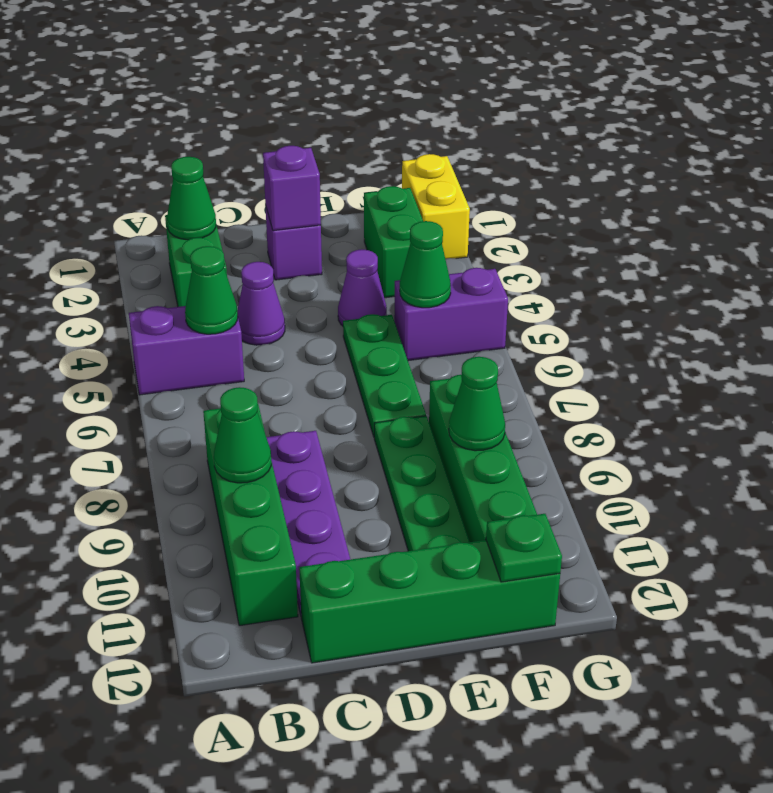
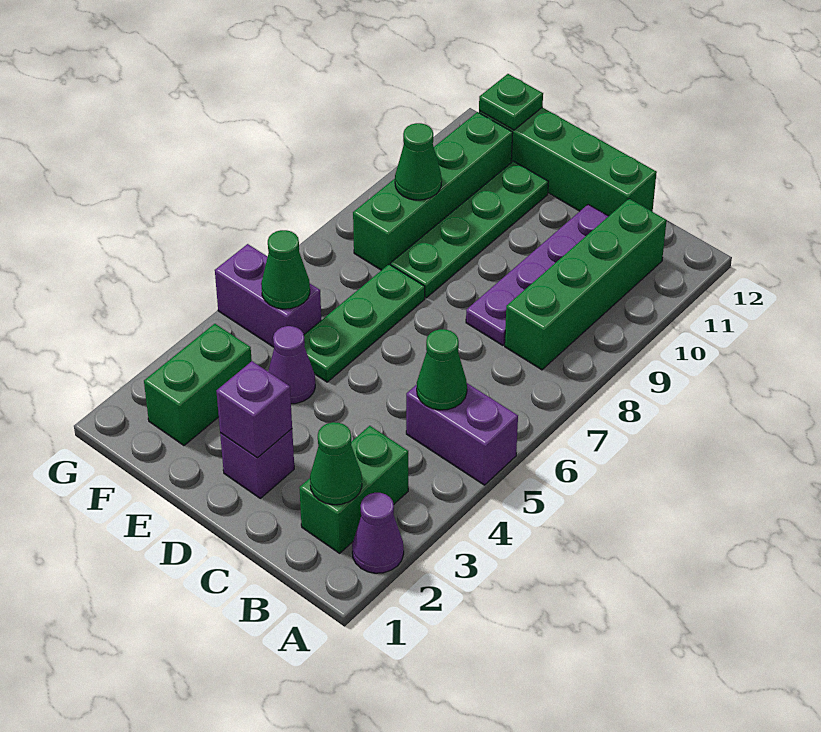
green cone B9 level 2 -> none
purple cone C4 level 1 -> purple cone A2 level 1
yellow brick G1:G2 level 1 -> none

